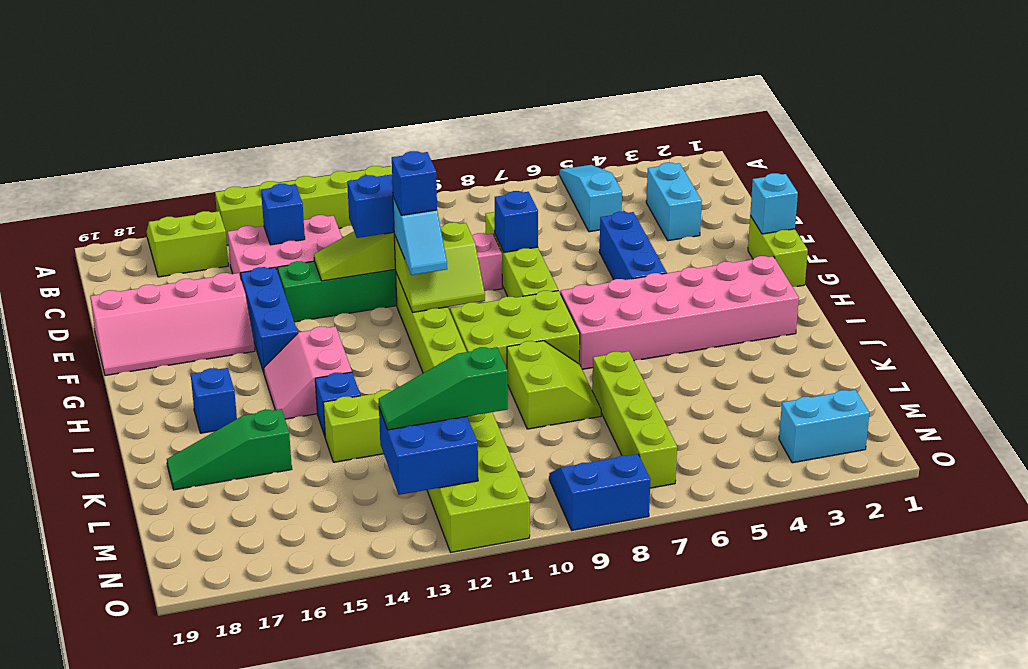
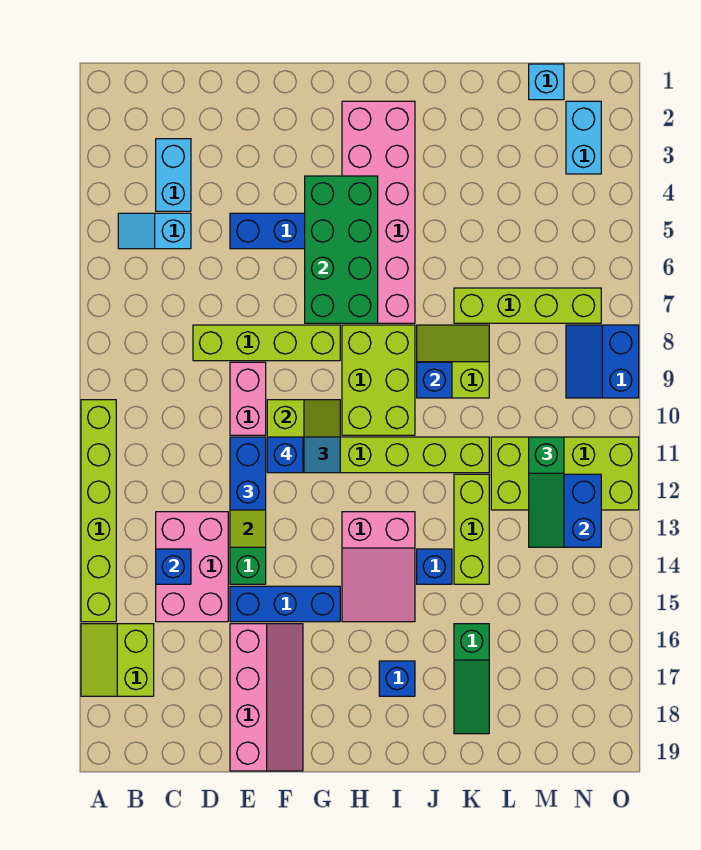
cyan slope A5:C5 level 1 top C -> cyan slope B5:C5 level 1 top C
cyan brick C3:D3 level 1 -> cyan brick C3:C4 level 1
blue brick E8 level 2 -> blue brick J9 level 2
lime brick F1:G1 level 1 -> none
cyan brick F1 level 2 -> cyan brick M1 level 1
none -> green brick G4:H7 level 2
pink slope H14:I15 level 1 top 14 -> pink slope H13:I15 level 1 top 13

